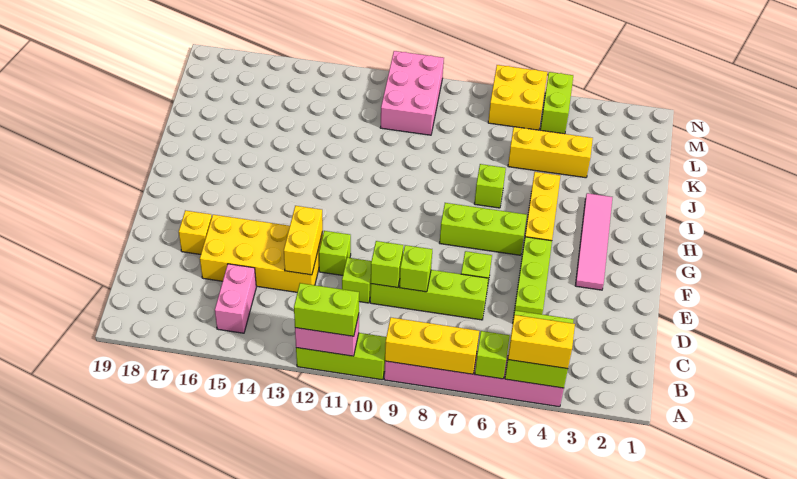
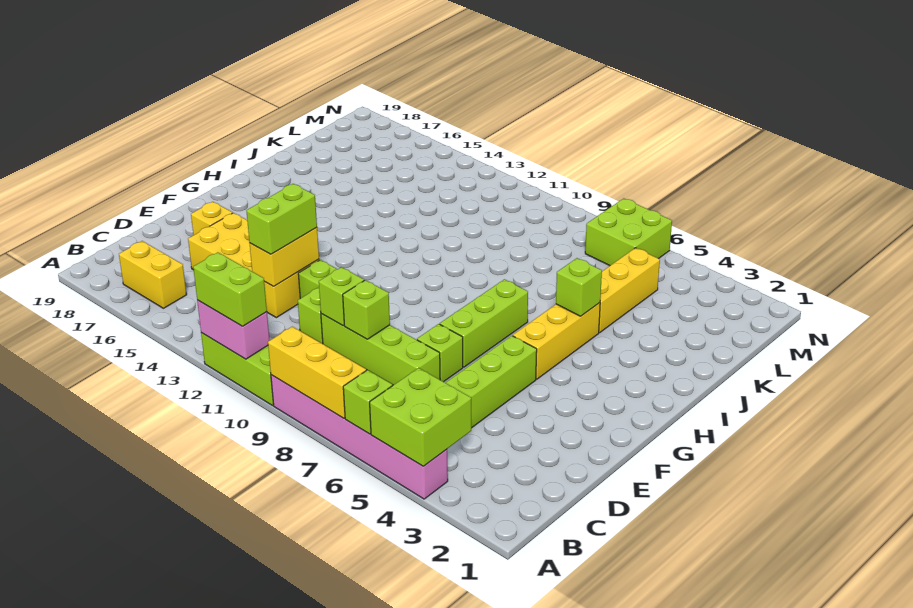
yellow brick A4:A5 level 3 -> yellow brick B16:B17 level 1
pink brick B15:C15 level 1 -> none
pink tile F3:I3 level 1 -> none
lime brick G6:G8 level 1 -> lime brick F7:H7 level 1
lime brick I7 level 1 -> lime brick I5 level 2
yellow brick K4:K6 level 1 -> yellow brick J5:L5 level 1
pink brick L10:N11 level 1 -> none
lime brick M5:N5 level 1 -> lime brick D13:E13 level 3
yellow brick M6:N7 level 1 -> lime brick M6:N7 level 1

